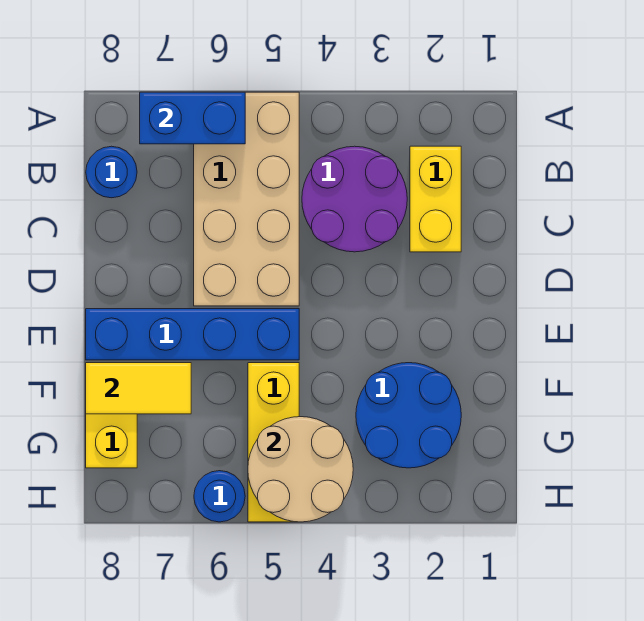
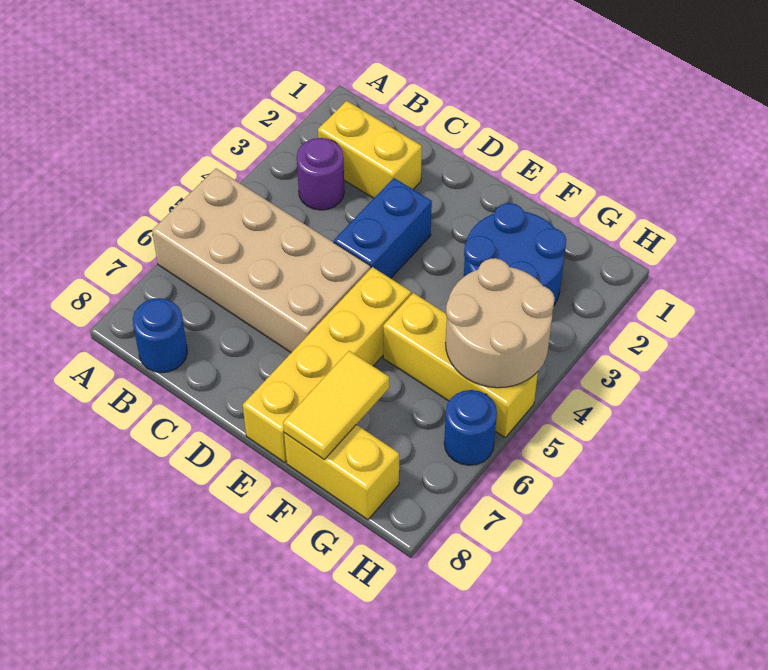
blue brick A6:A7 level 2 -> blue brick D3:D4 level 1
purple round brick B3:C4 level 1 -> purple round brick B3 level 1
blue brick E5:E8 level 1 -> yellow brick E5:E8 level 1

